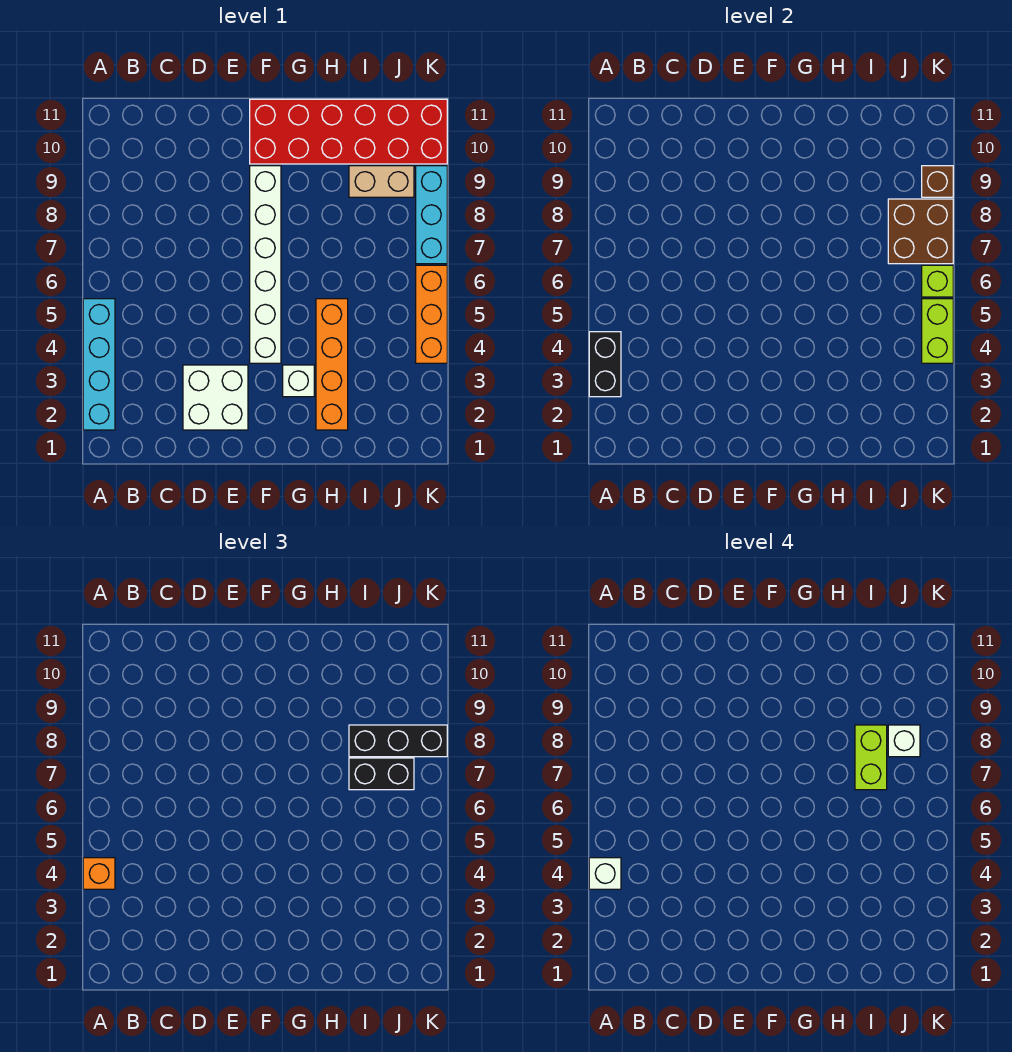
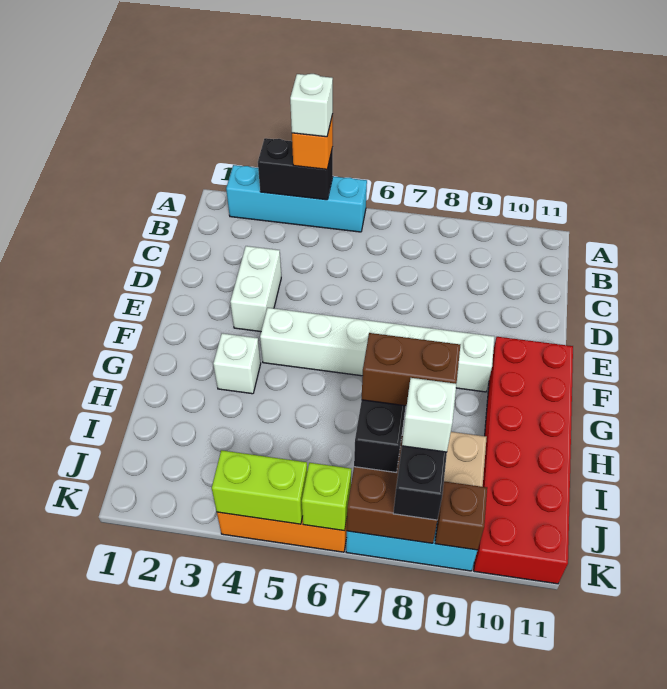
white brick D2:E3 level 1 -> white brick D3:E3 level 1
orange brick H2:H5 level 1 -> none
lime brick I7:I8 level 4 -> brown brick I7:I8 level 4

